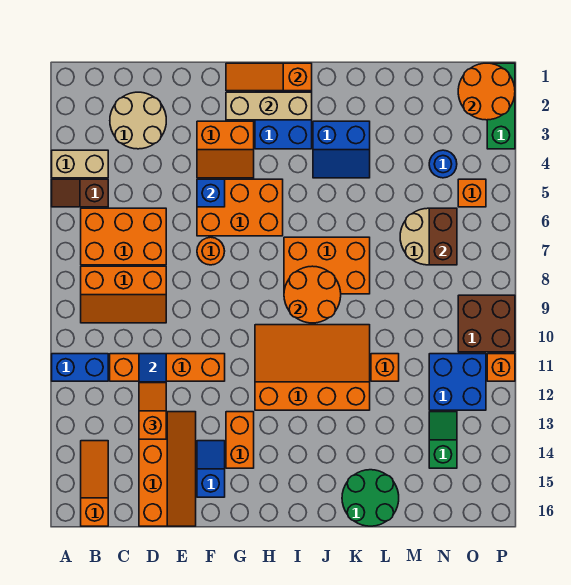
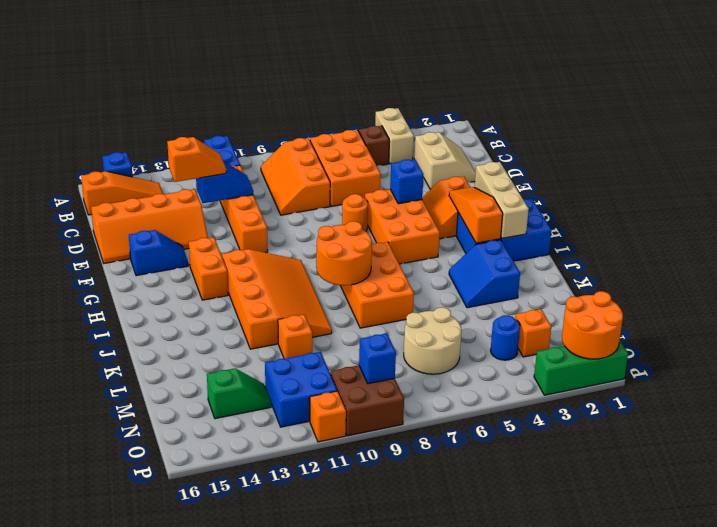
none -> blue brick A15 level 1
tan round brick C2:D3 level 1 -> tan slope C2:D3 level 1 top 3
orange slope G1:I1 level 2 top I -> orange slope G3:I3 level 2 top I
orange brick G13:G14 level 1 -> orange brick G13:H13 level 1
green round brick K15:L16 level 1 -> none
brown brick N6:N7 level 2 -> none
orange brick O5 level 1 -> orange brick N3 level 1
none -> blue brick O9 level 2

